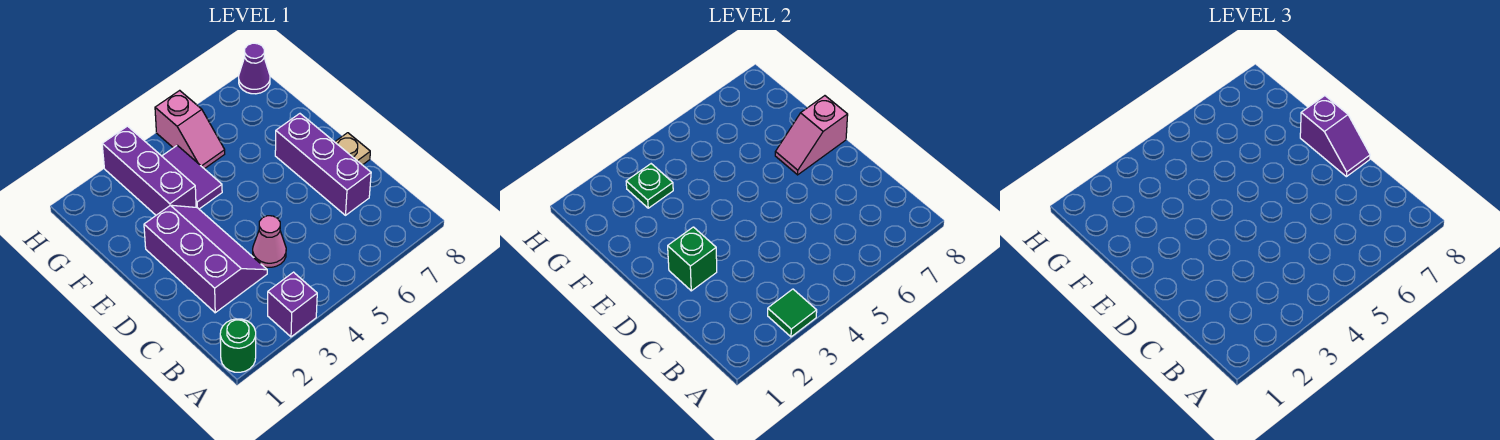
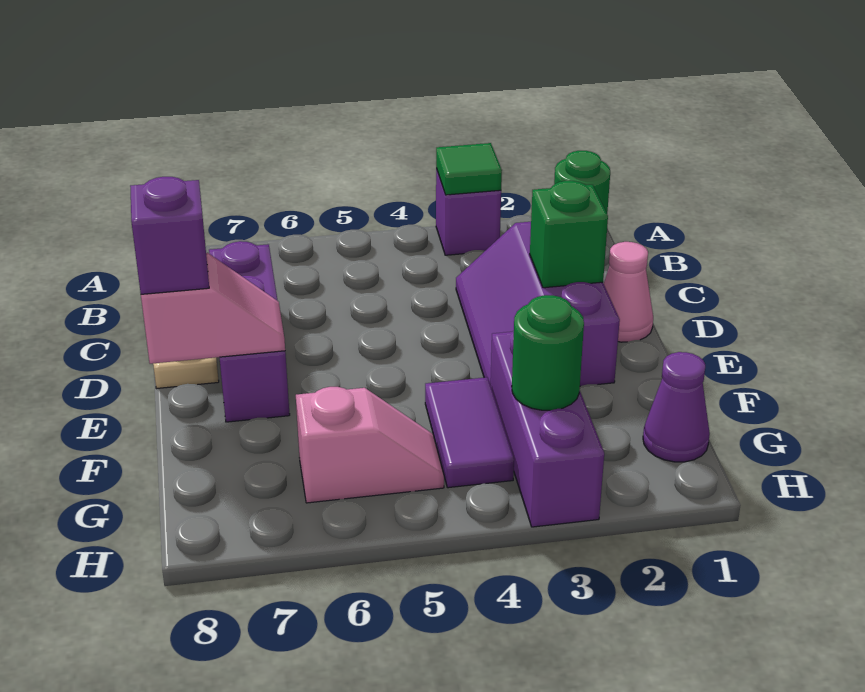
pink cone C4 level 1 -> pink cone D1 level 1
green plate G3 level 2 -> green round brick G3 level 2
pink slope G5:H5 level 1 top H -> pink slope G5:G6 level 1 top 6
purple cone H8 level 1 -> purple cone G1 level 1

